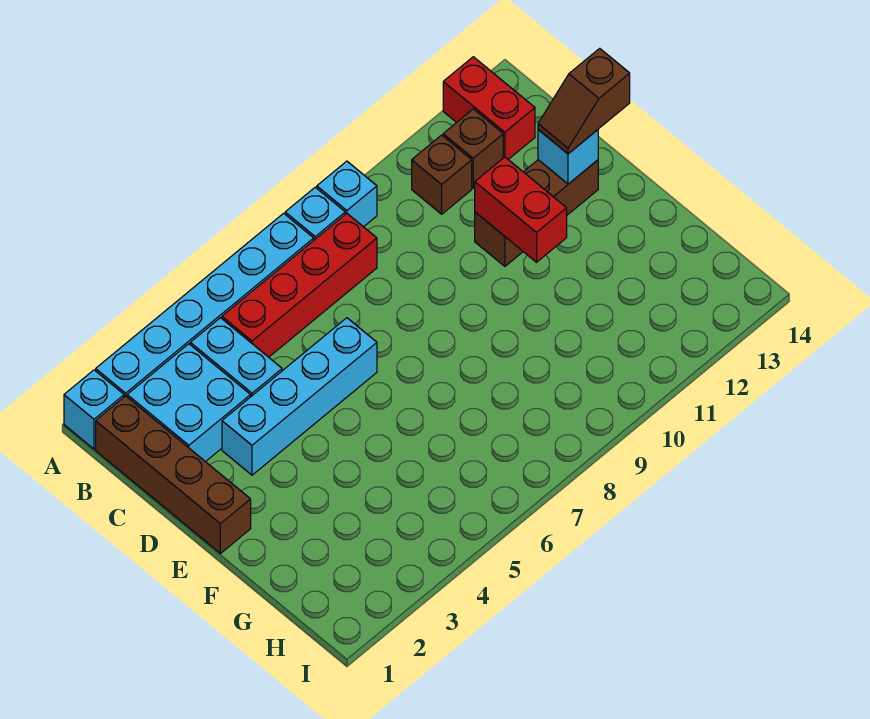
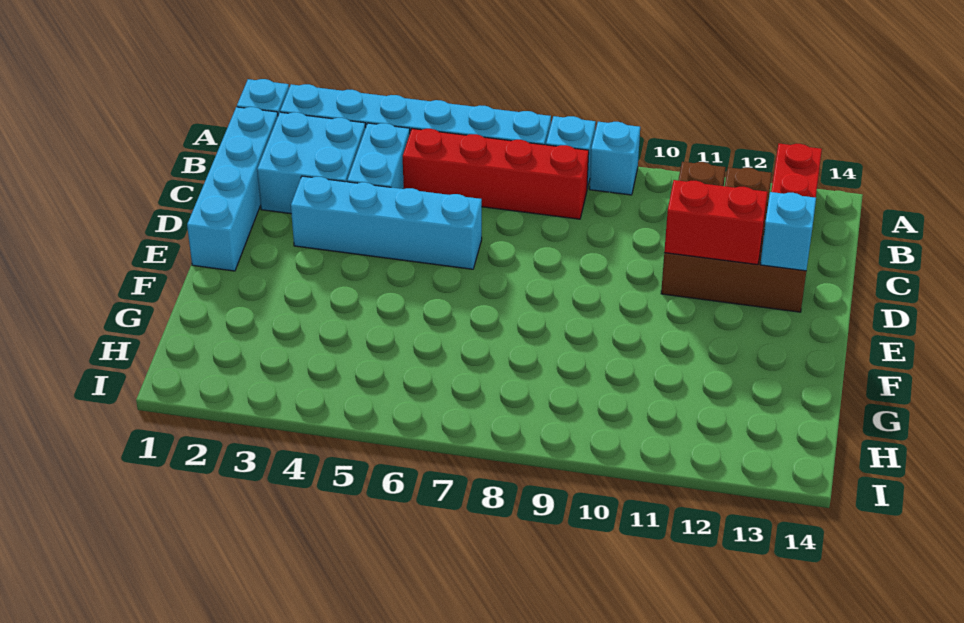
brown brick B1:E1 level 1 -> cyan brick B1:E1 level 1
red brick D11:E11 level 2 -> red brick D11:D12 level 2
brown slope D13:D14 level 3 top 14 -> none

